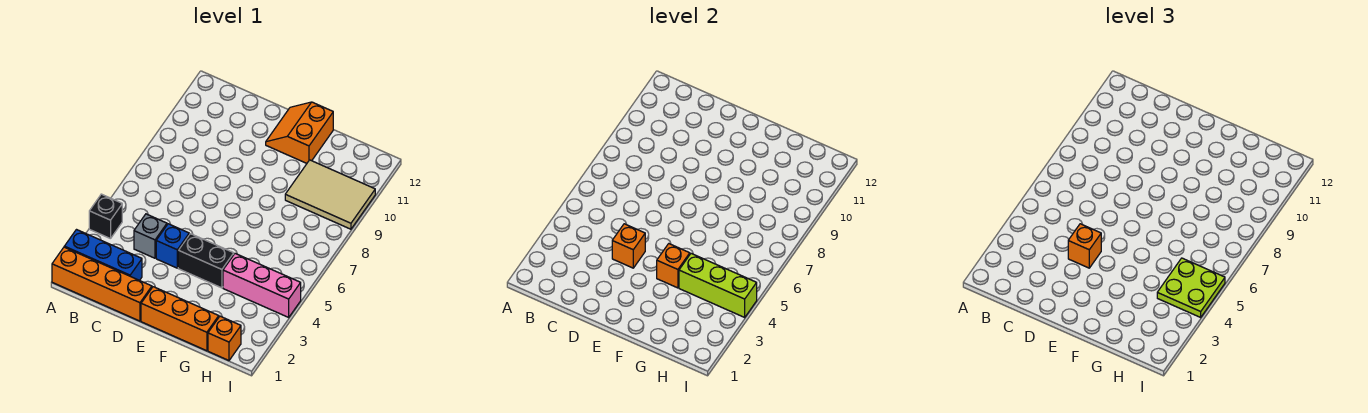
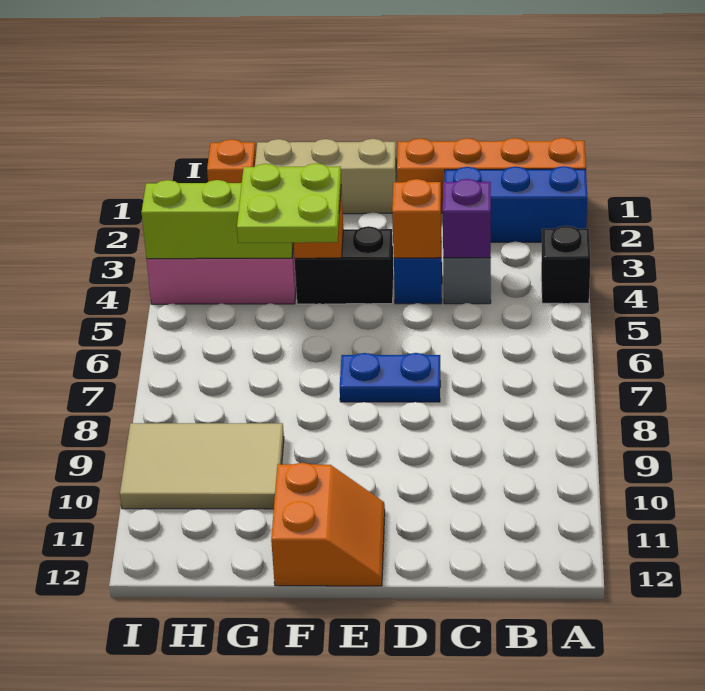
none -> purple brick C4 level 2
orange brick D4 level 3 -> none
none -> blue plate D7:E7 level 1
orange brick E1:G1 level 1 -> tan brick E1:G1 level 1
lime plate H4:I5 level 3 -> lime plate F4:G5 level 3

